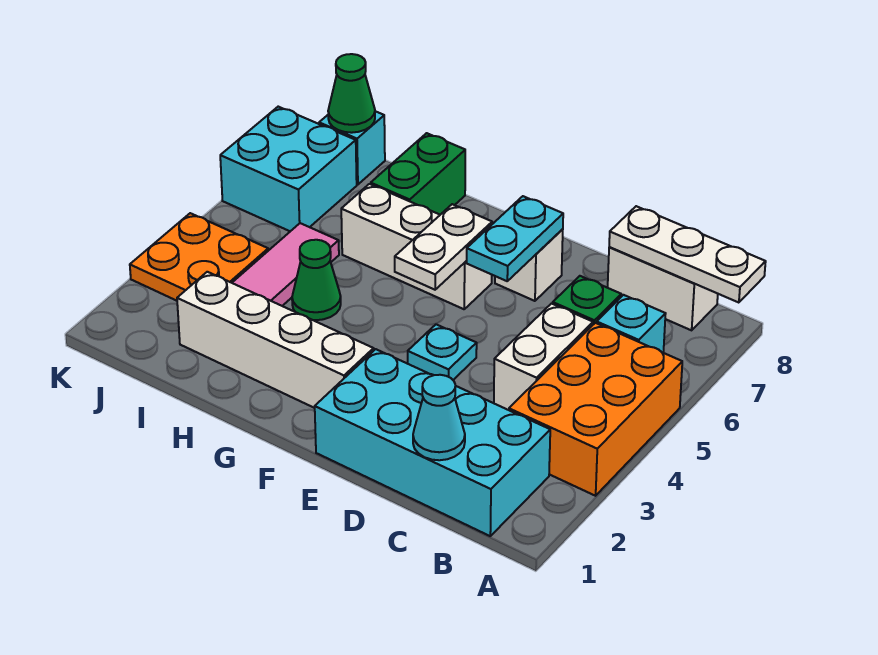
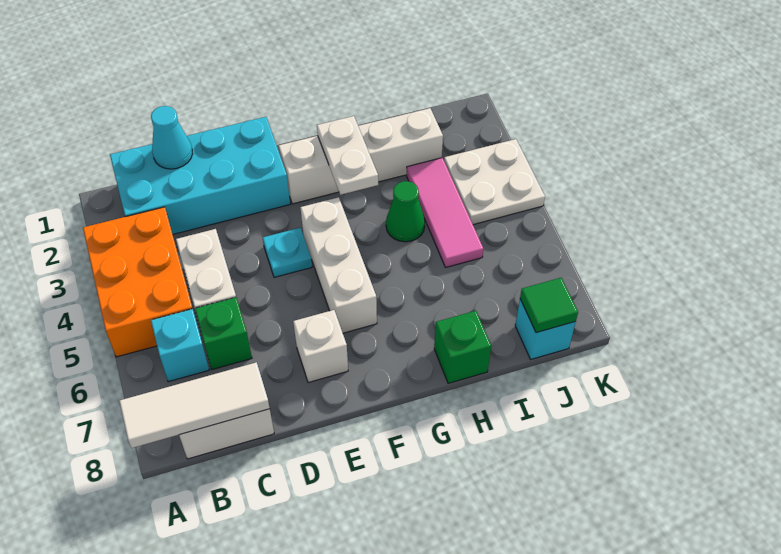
white plate A8:C8 level 2 -> white tile A8:C8 level 2
cyan plate E6:E7 level 2 -> none
white plate F5:F6 level 2 -> white plate G2:G3 level 2
white brick F6:H6 level 1 -> white brick F4:F6 level 1
green brick H7:H8 level 1 -> green brick H8 level 1
orange plate J3:K4 level 1 -> white plate J3:K4 level 1
cyan brick J6:K7 level 1 -> none
green cone J8 level 2 -> green tile J8 level 2

